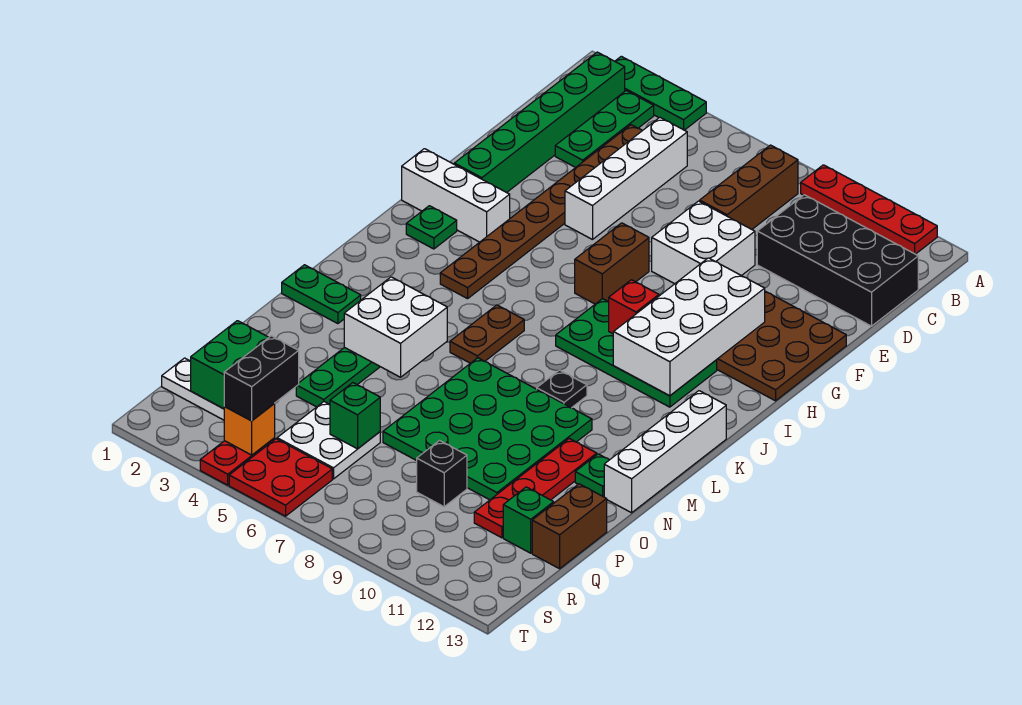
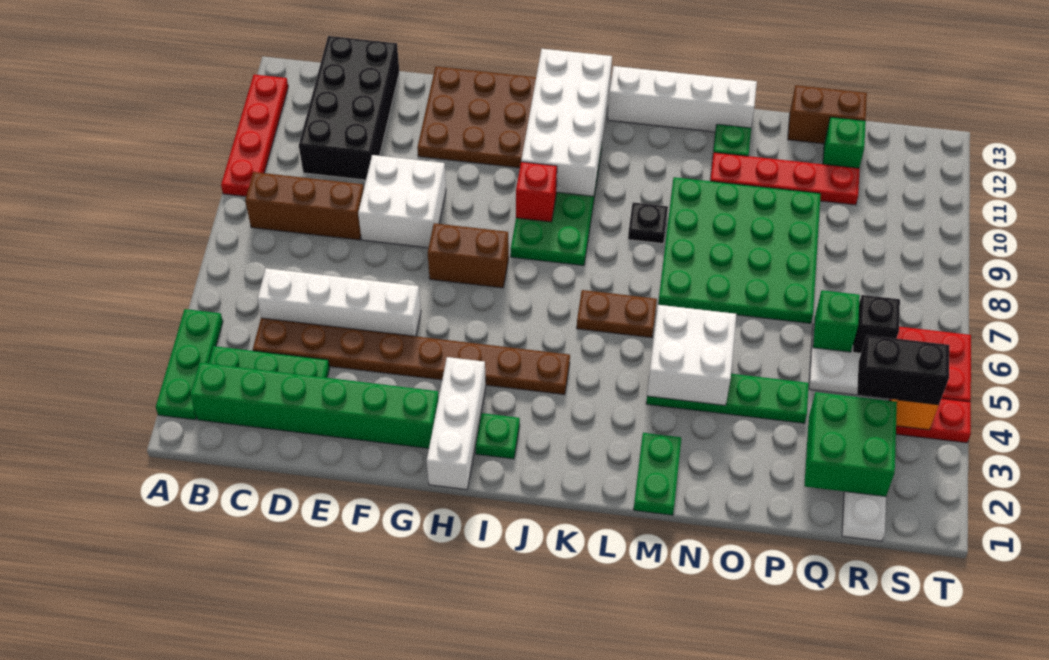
white brick G10:J11 level 2 -> white brick I10:J13 level 2
black brick Q9 level 1 -> black brick R6 level 2

